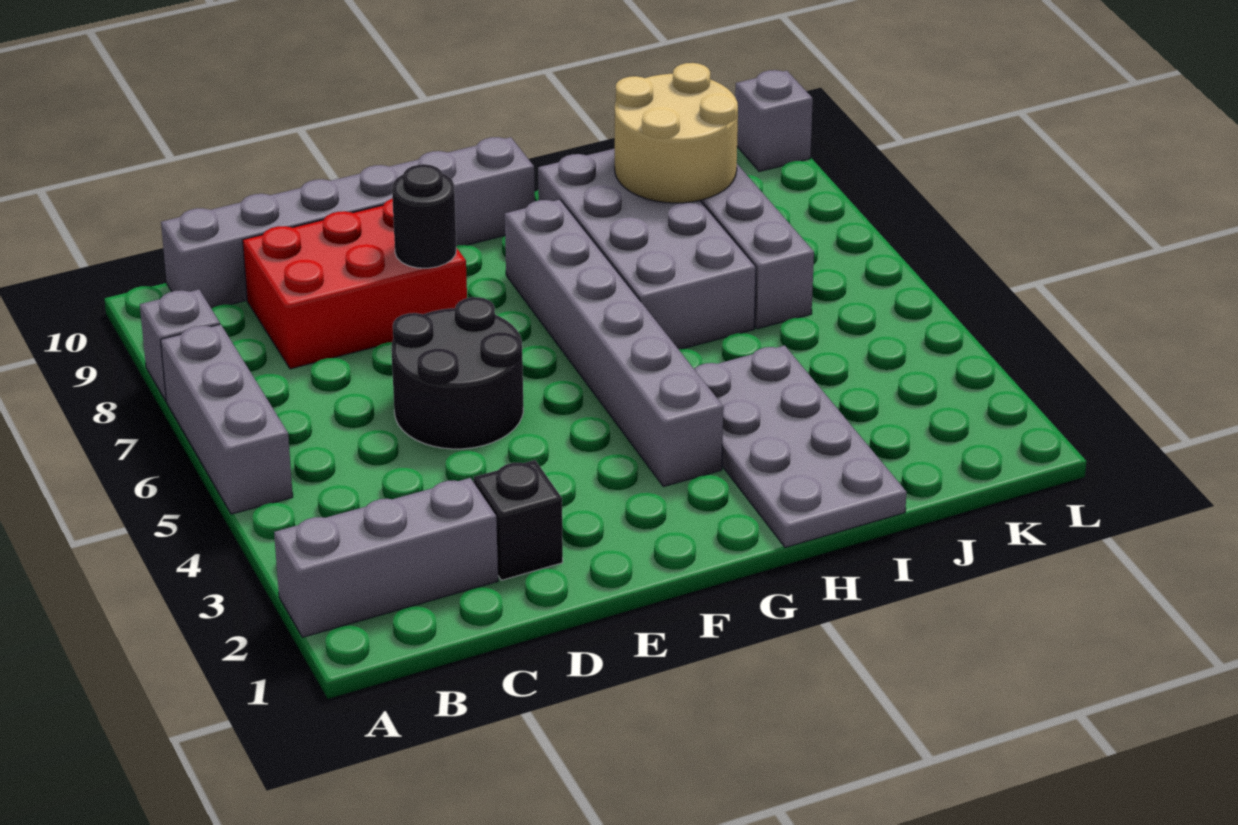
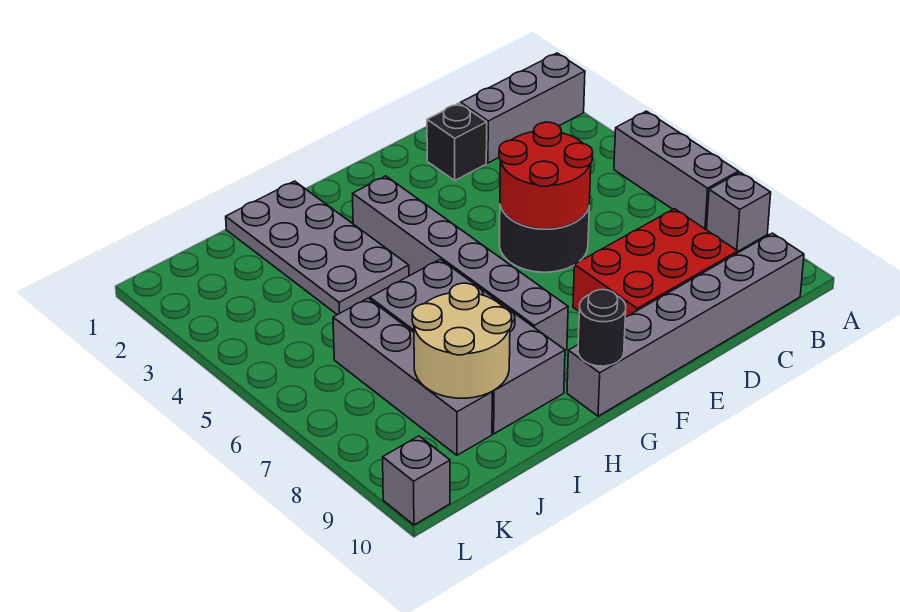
none -> red round brick D5:E6 level 2
black round brick E8 level 2 -> black round brick G10 level 2

